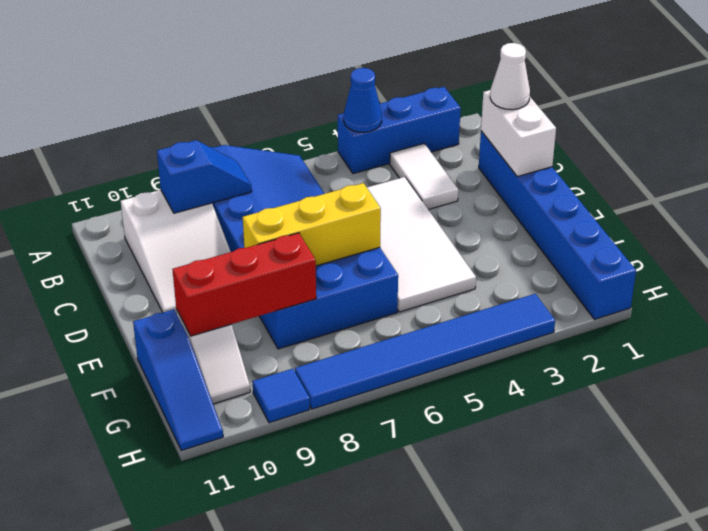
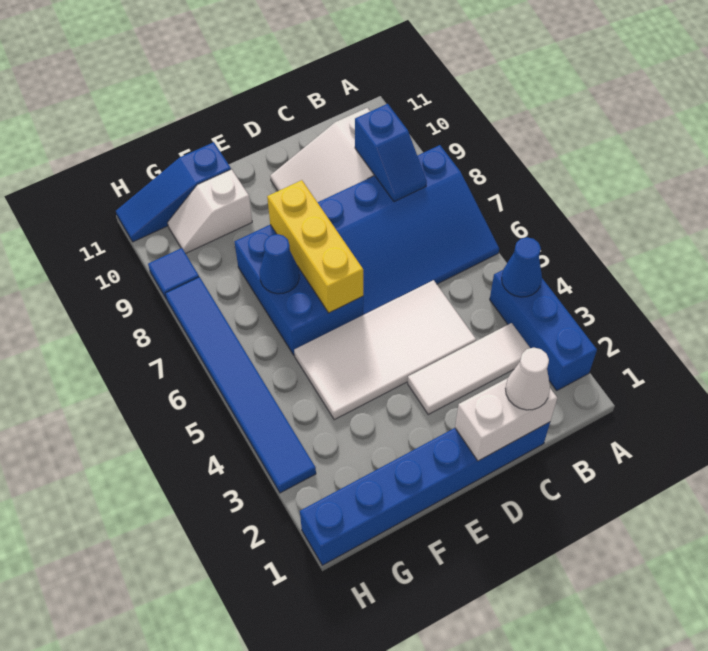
white tile B3:C3 level 1 -> white tile B3:D3 level 1
none -> blue cone F7 level 2
red brick F8:F10 level 2 -> none

